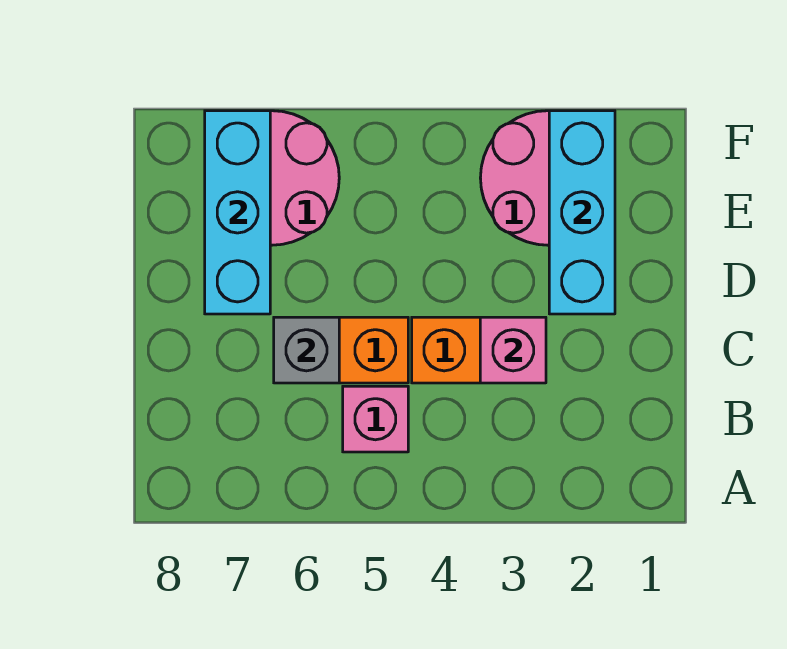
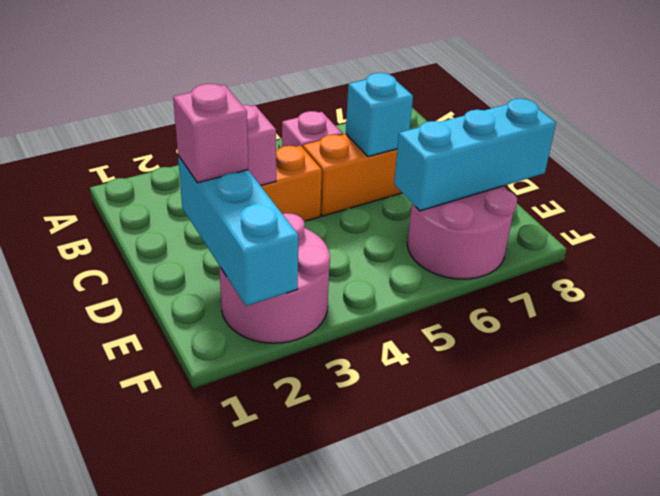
grey brick C6 level 2 -> cyan brick C6 level 2
none -> pink brick D2 level 3
cyan brick D7:F7 level 2 -> cyan brick E6:E8 level 2

